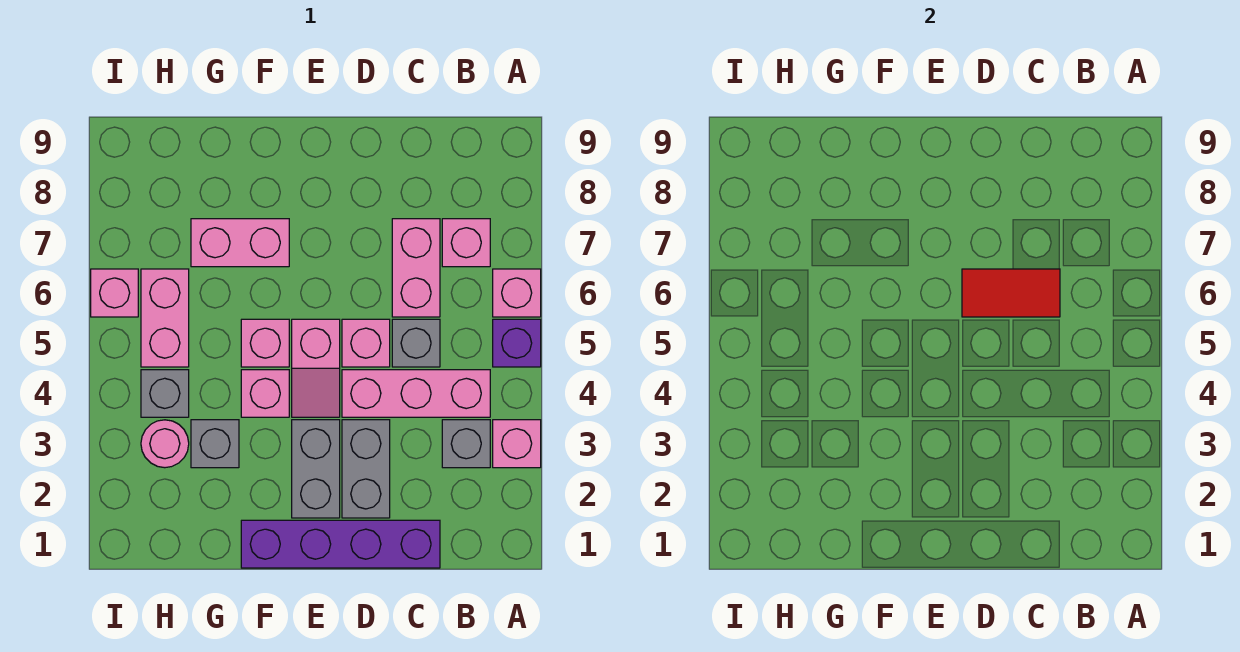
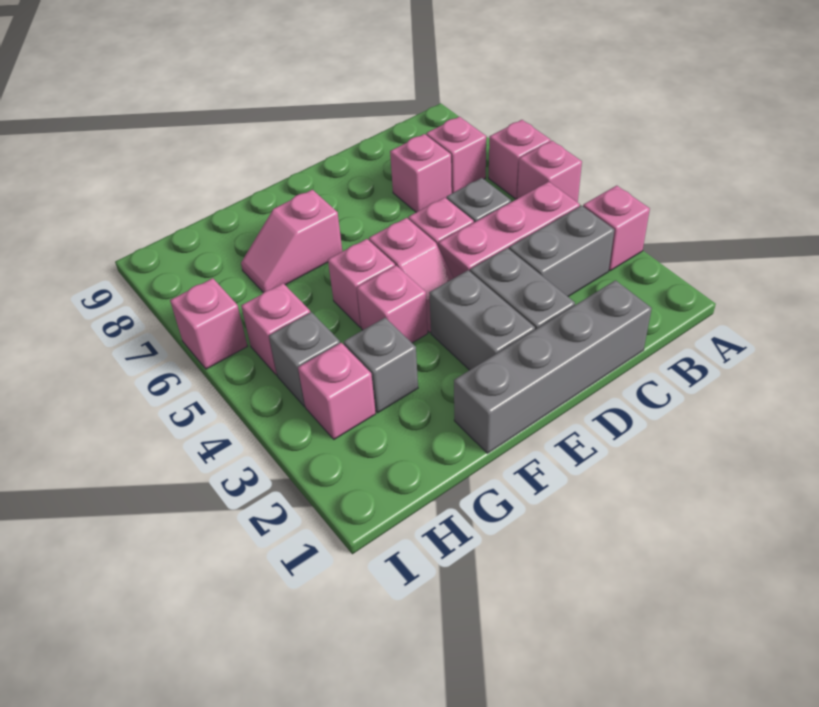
purple brick A5 level 1 -> pink brick A5 level 1
grey brick B3 level 1 -> grey brick B3:C3 level 1
purple brick C1:F1 level 1 -> grey brick C1:F1 level 1
pink brick C6:C7 level 1 -> pink brick C7 level 1
red tile C6:D6 level 2 -> none
pink brick F7:G7 level 1 -> pink slope F7:G7 level 1 top F
pink round brick H3 level 1 -> pink brick H3 level 1
pink brick H5:H6 level 1 -> pink brick H5 level 1

